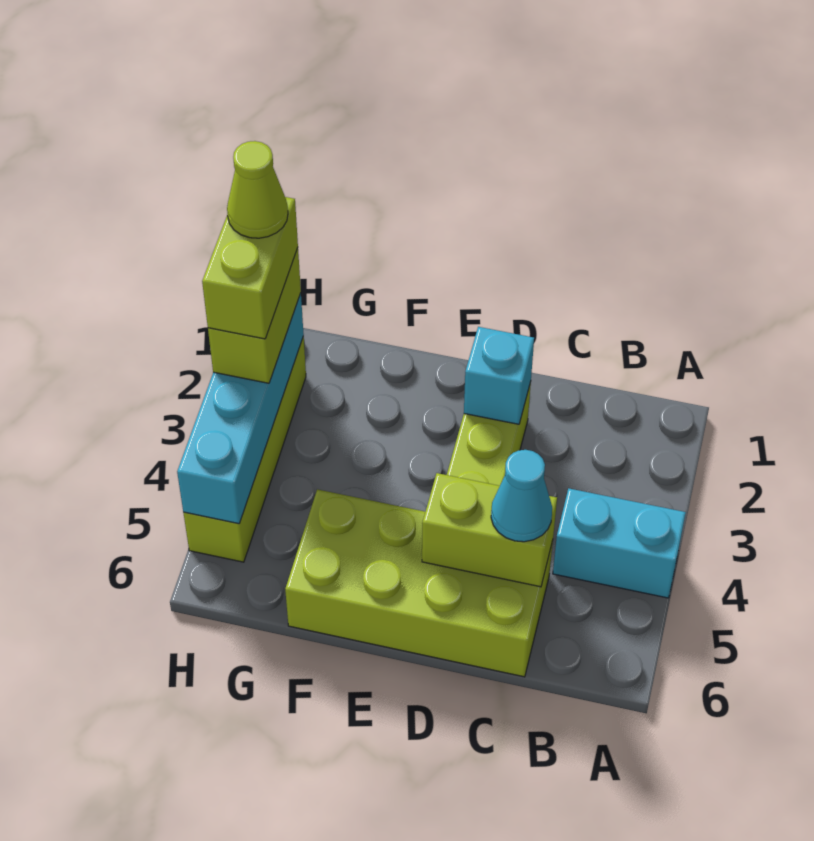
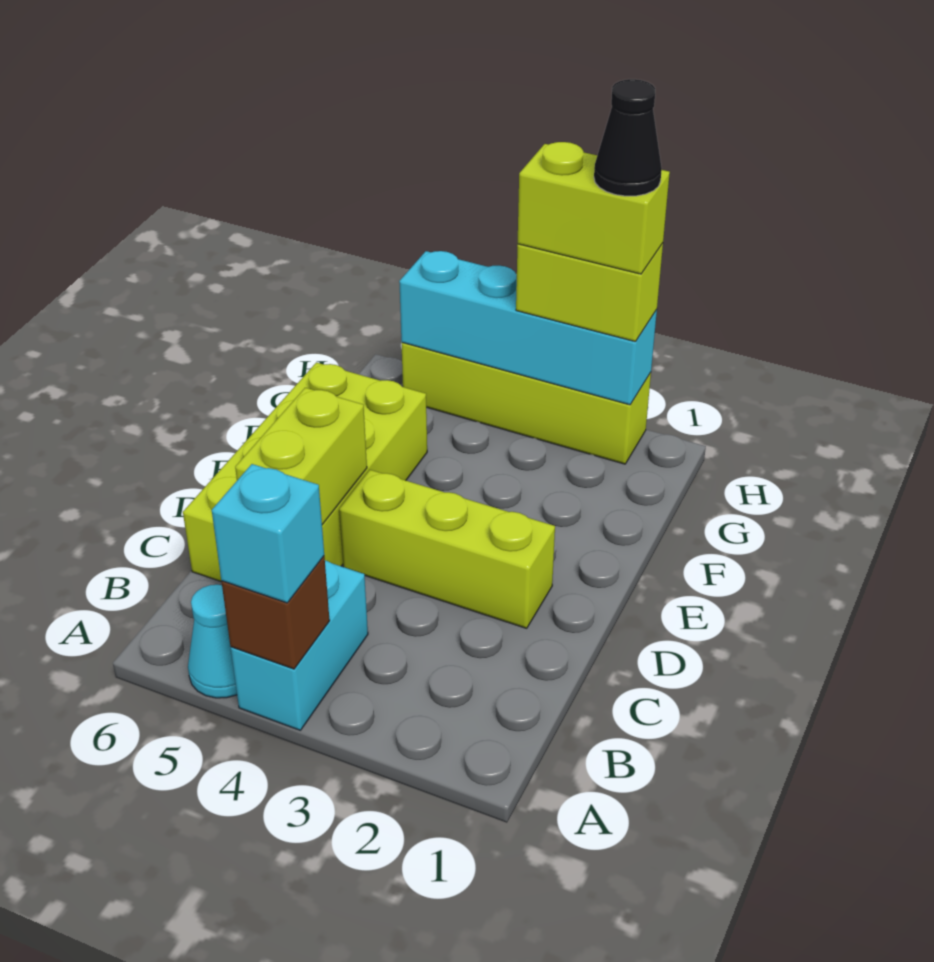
none -> brown brick A4 level 2
cyan cone C5 level 3 -> cyan cone A5 level 1
cyan brick D2 level 2 -> cyan brick A4 level 3
lime cone H2 level 5 -> black cone H2 level 5

